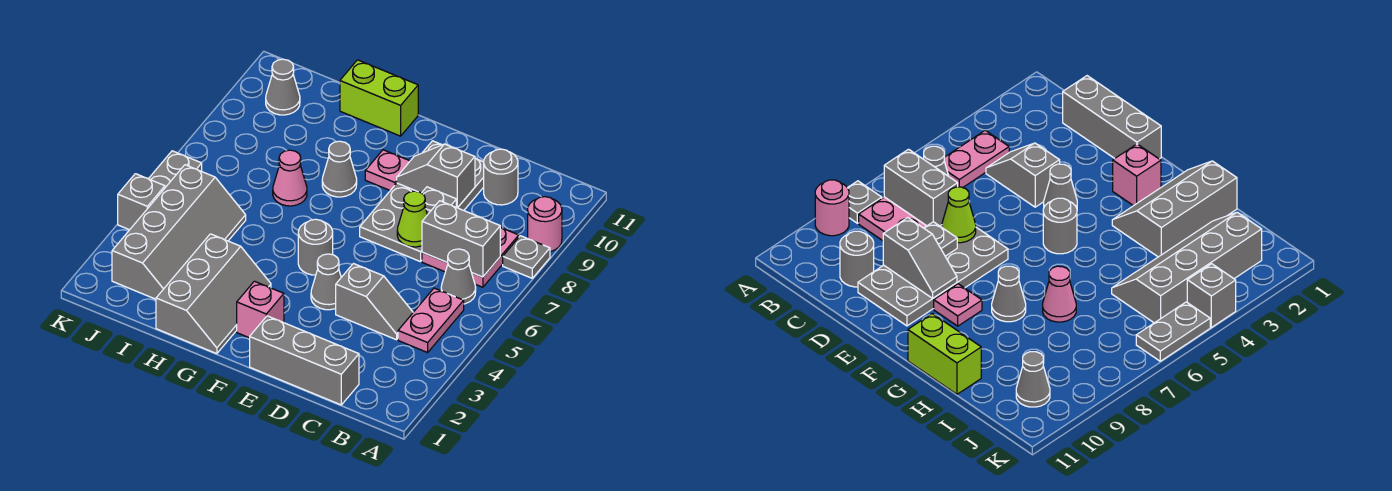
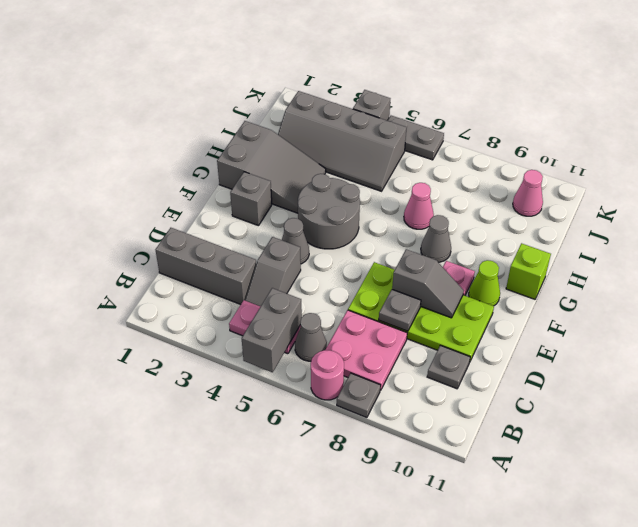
pink round brick A9 level 1 -> pink round brick A7 level 1
grey brick B7:C7 level 2 -> grey brick A5:B5 level 2
grey brick C1:E1 level 1 -> grey brick C1:C3 level 1
grey round brick C10 level 1 -> grey plate C10 level 1
grey plate D7:E10 level 1 -> lime plate D7:E10 level 1
lime cone D7 level 2 -> lime cone F10 level 1
grey slope D9:E9 level 2 top D -> grey slope E8:E9 level 2 top 8
pink brick F2 level 1 -> grey brick F2 level 1
grey round brick F5 level 1 -> grey round brick F4:G5 level 1
grey slope G1:H3 level 1 top H -> grey slope G1:H3 level 1 top 1
lime brick G11:H11 level 1 -> lime brick G11 level 1
grey cone J10 level 1 -> pink cone J10 level 1

